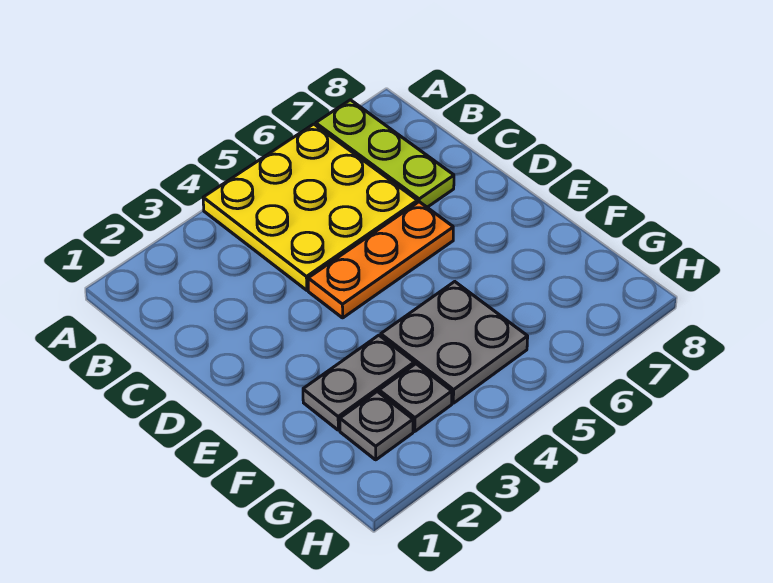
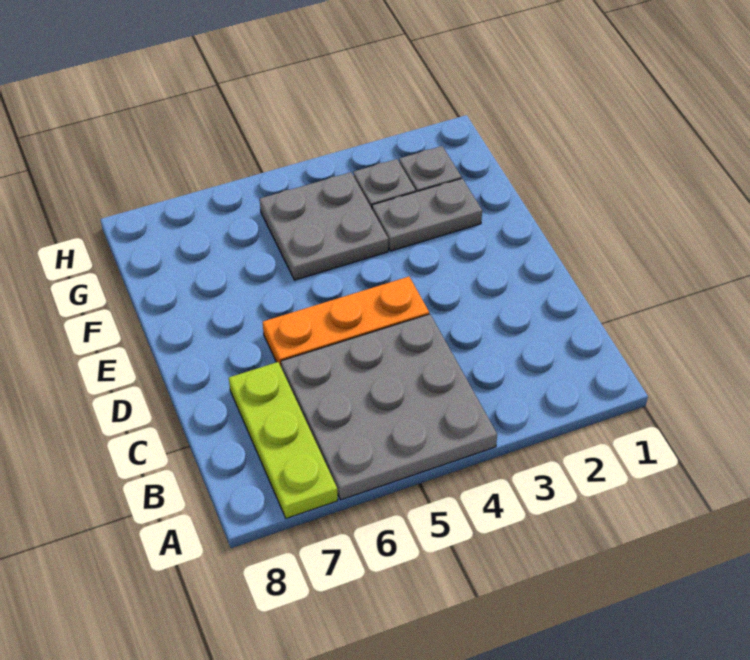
yellow plate A4:C6 level 1 -> grey plate A4:C6 level 1

